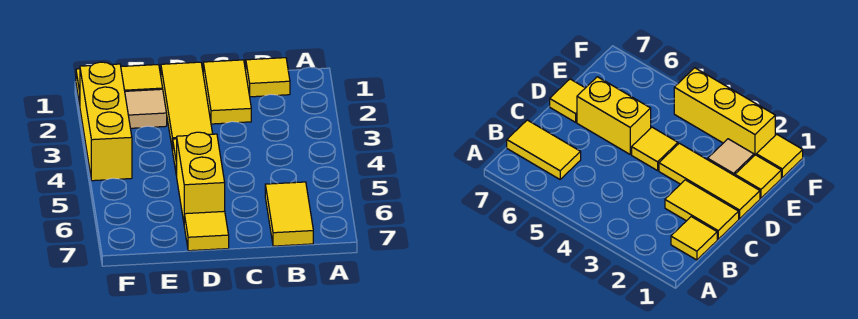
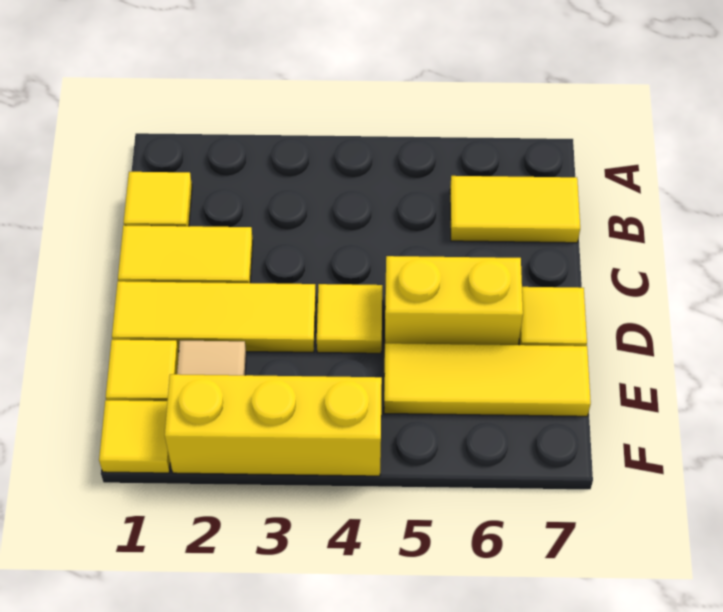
none -> yellow tile E5:E7 level 1

